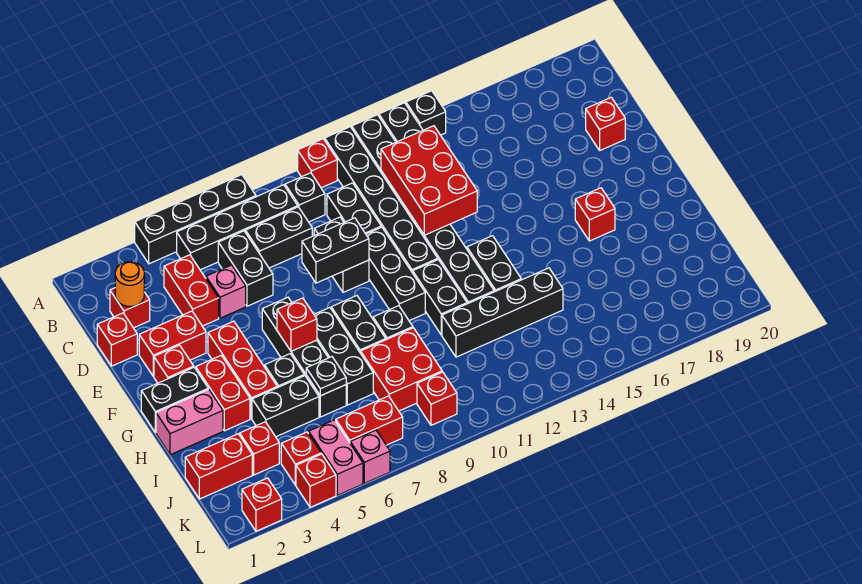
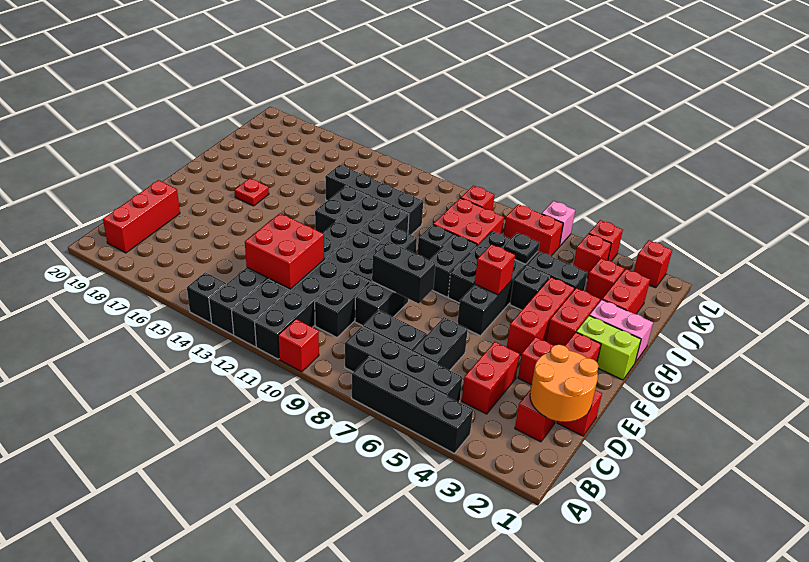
black brick B9 level 1 -> none
orange round brick C2 level 2 -> orange round brick C1:D2 level 2
red brick C12:E13 level 2 -> red brick C12:D13 level 2
pink brick D5 level 1 -> none
red brick D19 level 1 -> red brick B19:D19 level 1
black brick G1:G2 level 1 -> lime brick G1:G2 level 1
red brick G17 level 1 -> red plate G17 level 1
red brick J1:J2 level 1 -> red brick I2:J2 level 1
pink brick K5:L5 level 1 -> none

